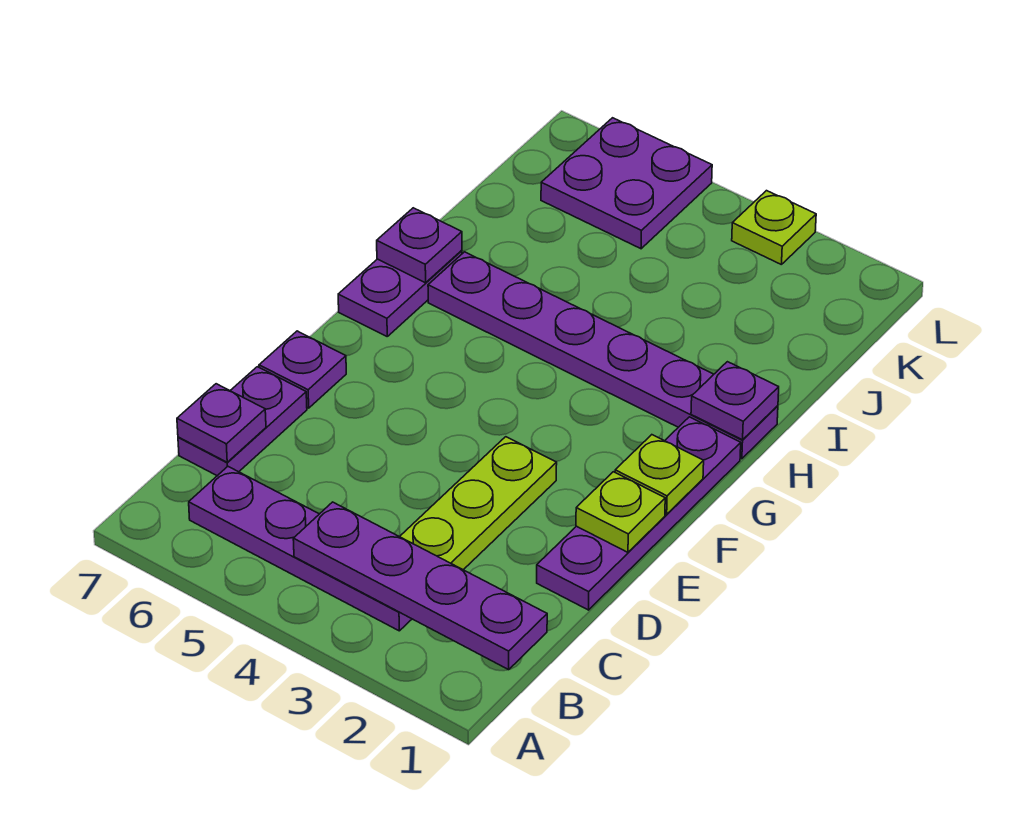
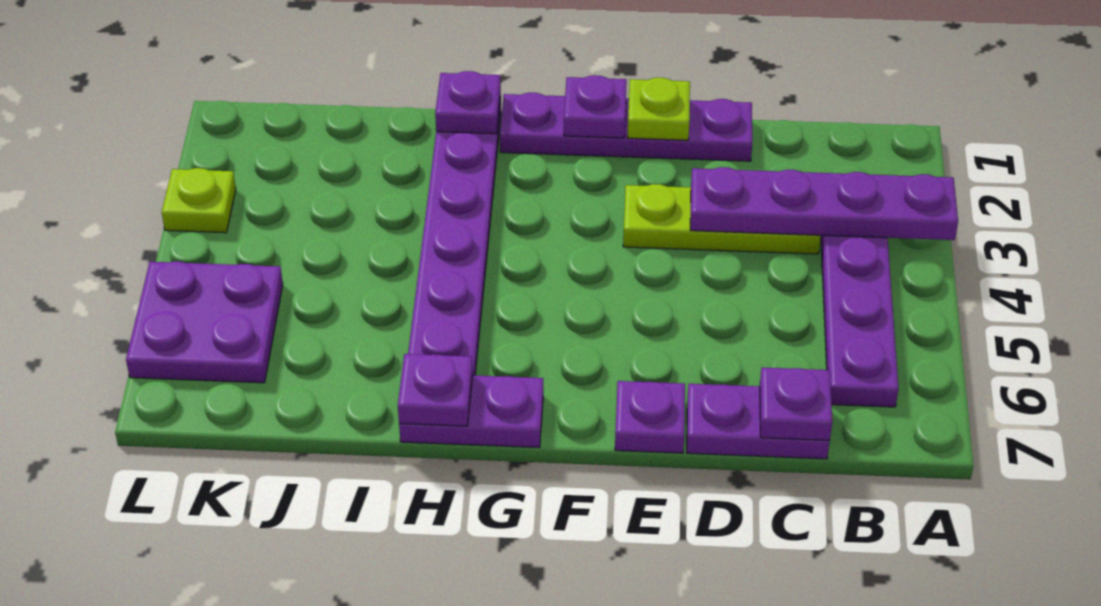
purple plate B1:B4 level 2 -> purple plate A3:D3 level 2
lime plate F1 level 2 -> purple plate F1 level 2

